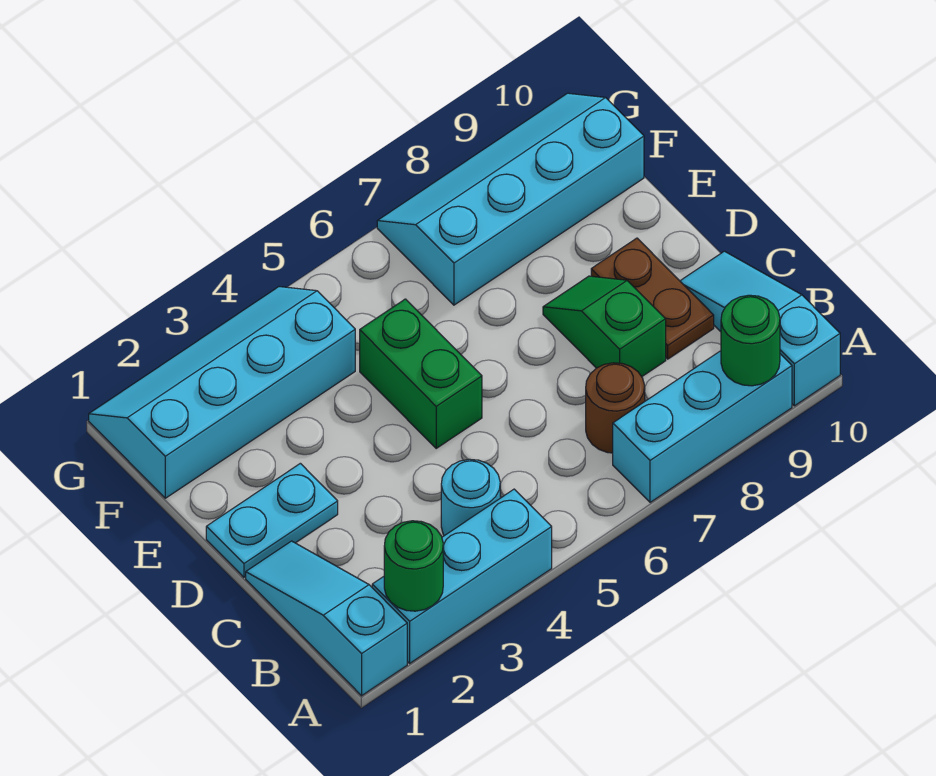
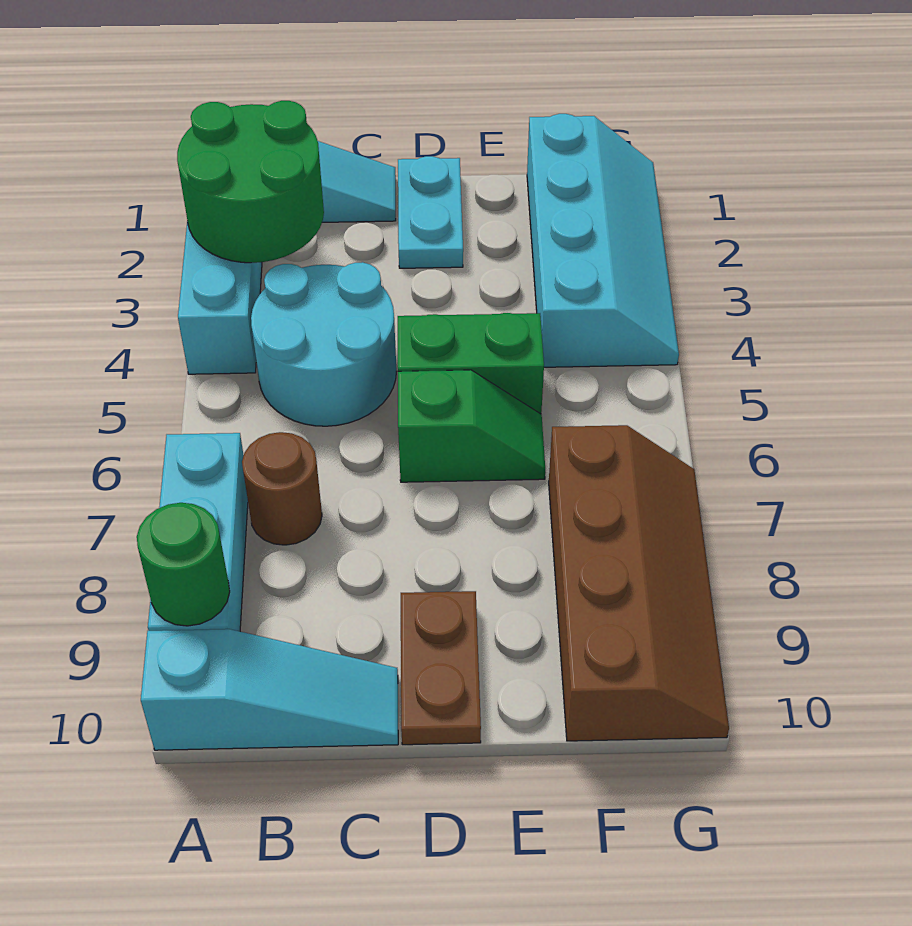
green round brick A2 level 2 -> green round brick A2:B3 level 2
cyan round brick B4 level 1 -> cyan round brick B4:C5 level 1
green slope C8:D8 level 1 top C -> green slope D6:E6 level 1 top D
brown plate C9:D9 level 1 -> brown plate D9:D10 level 1
cyan slope F7:G10 level 1 top F -> brown slope F7:G10 level 1 top F

